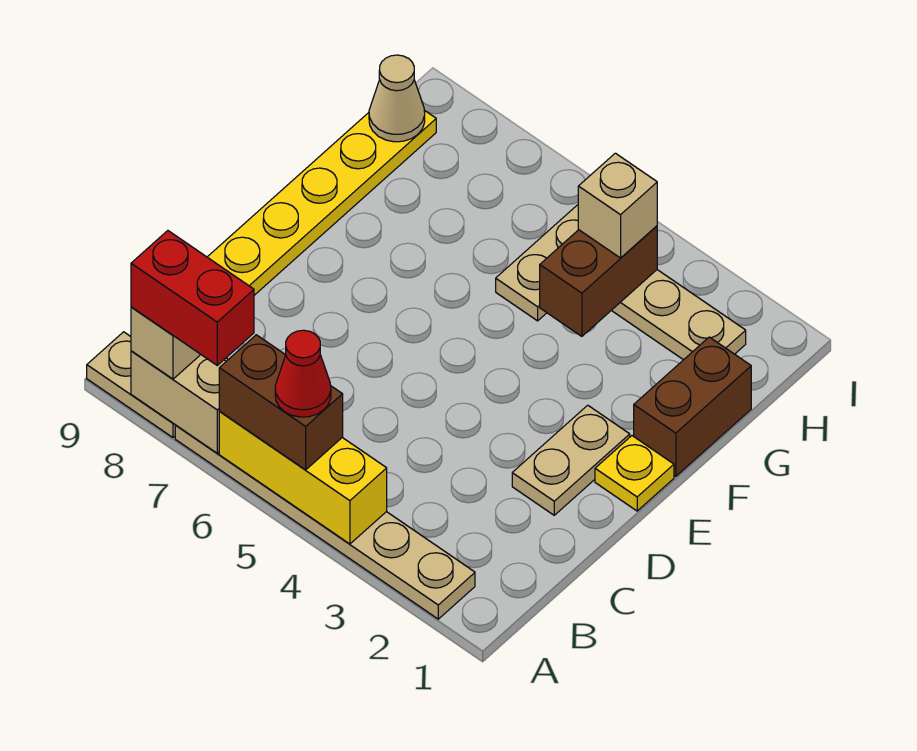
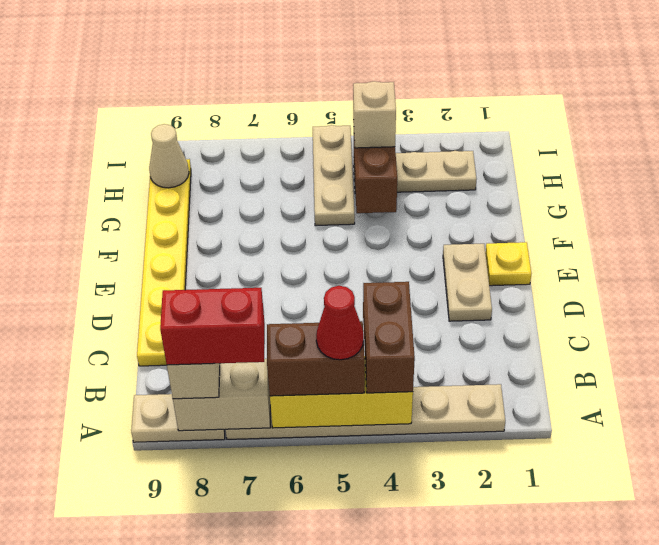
brown brick F1:G1 level 1 -> brown brick A4:B4 level 3

